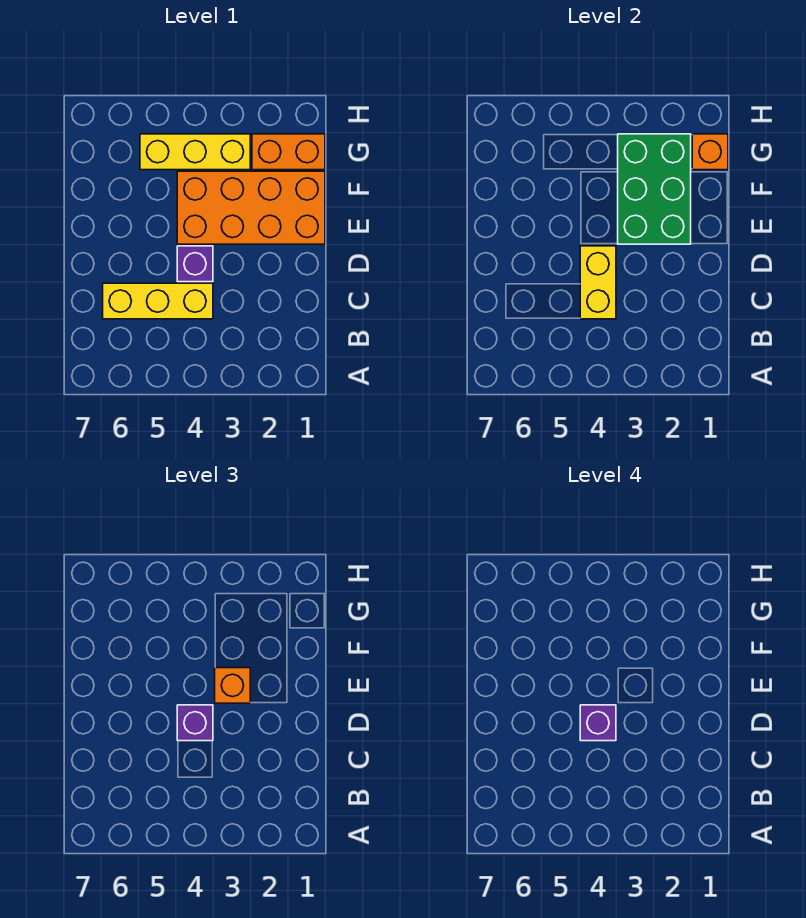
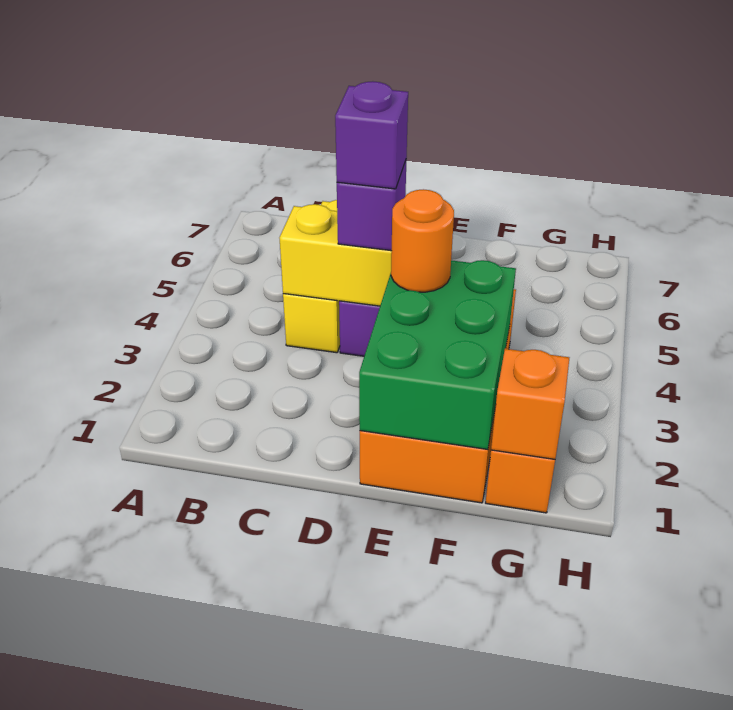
green brick E2:G3 level 2 -> green brick E1:F3 level 2
orange brick E3 level 3 -> orange round brick E3 level 3
yellow brick G3:G5 level 1 -> none

